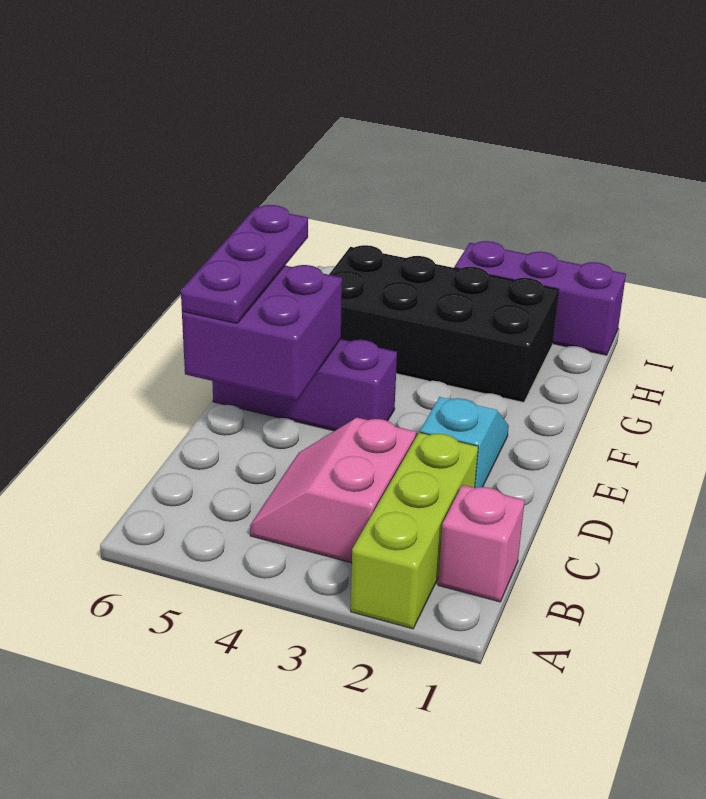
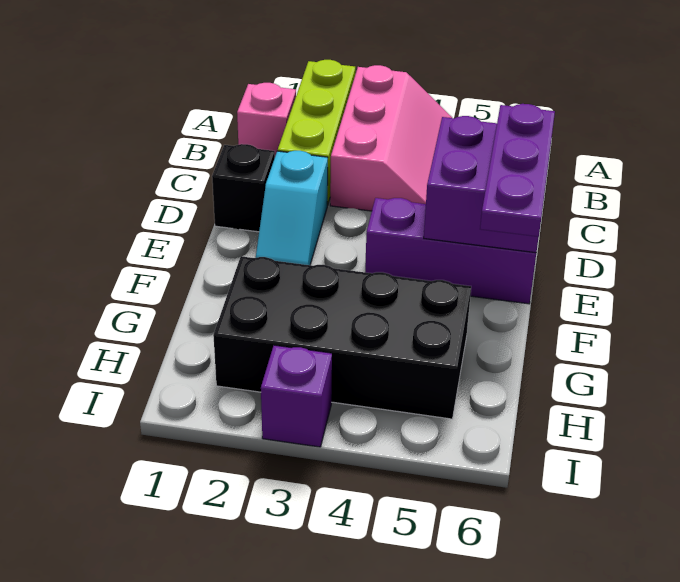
pink slope B3:C4 level 1 top 3 -> pink slope A3:C4 level 1 top 3
none -> black brick D1 level 1
purple brick I1:I3 level 1 -> purple brick I3 level 1

